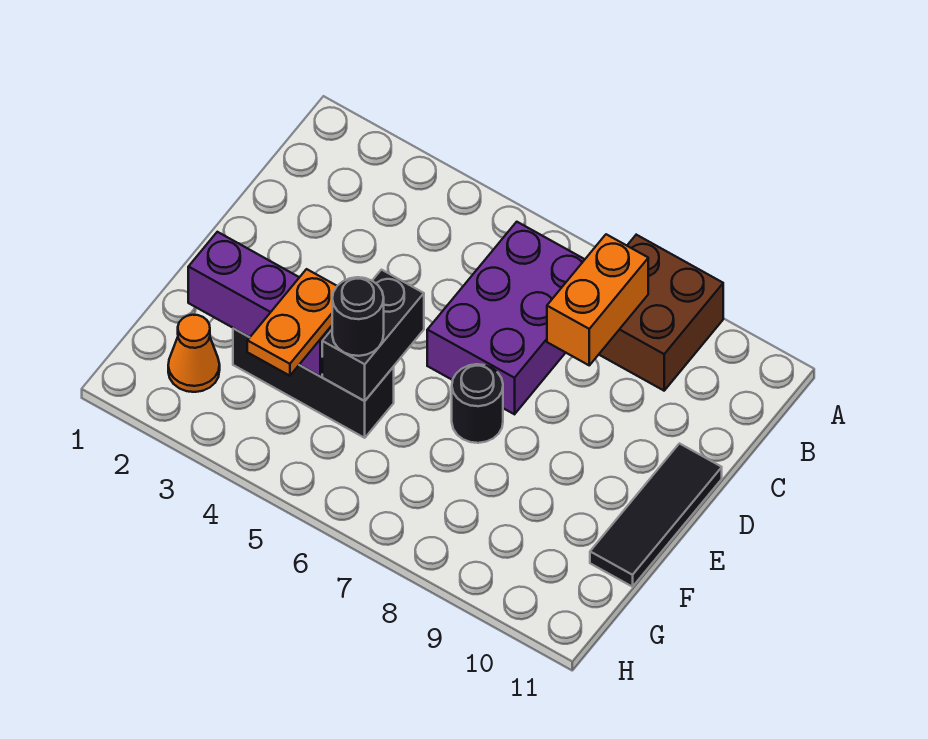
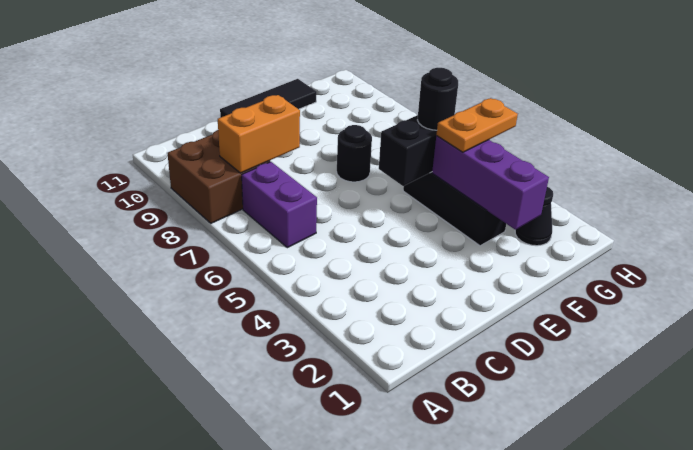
purple brick B6:D7 level 1 -> purple brick B6:B7 level 1
orange cone G2 level 1 -> black cone G2 level 1

